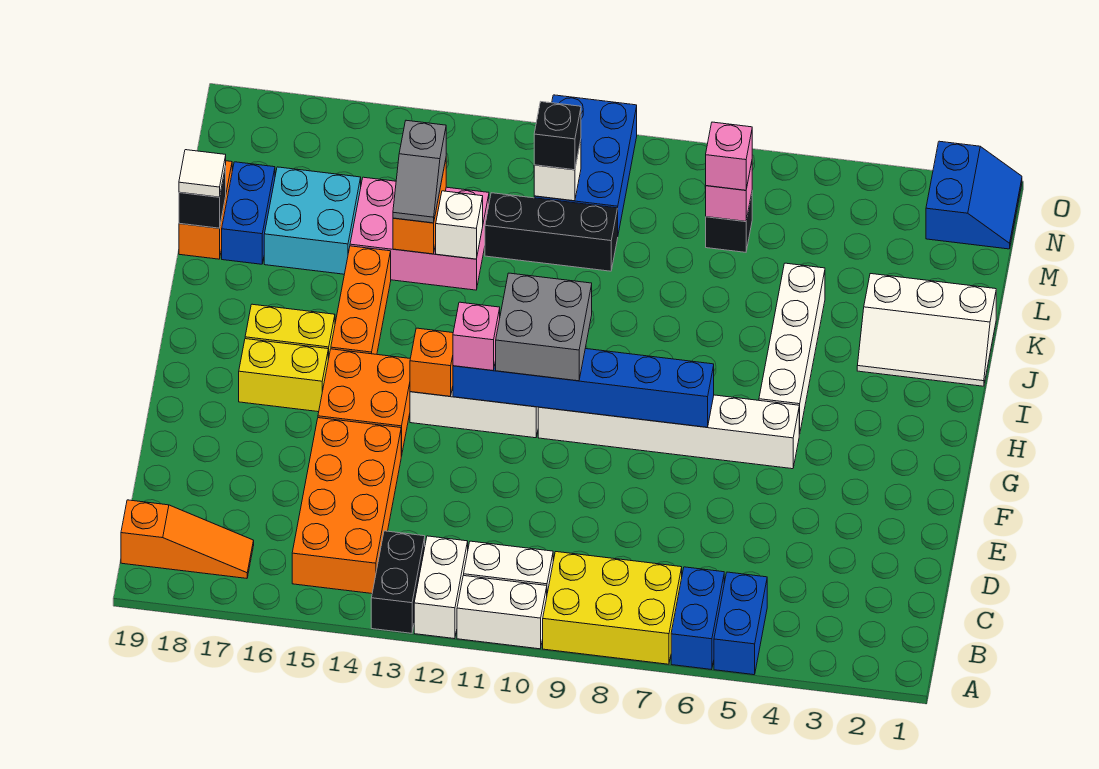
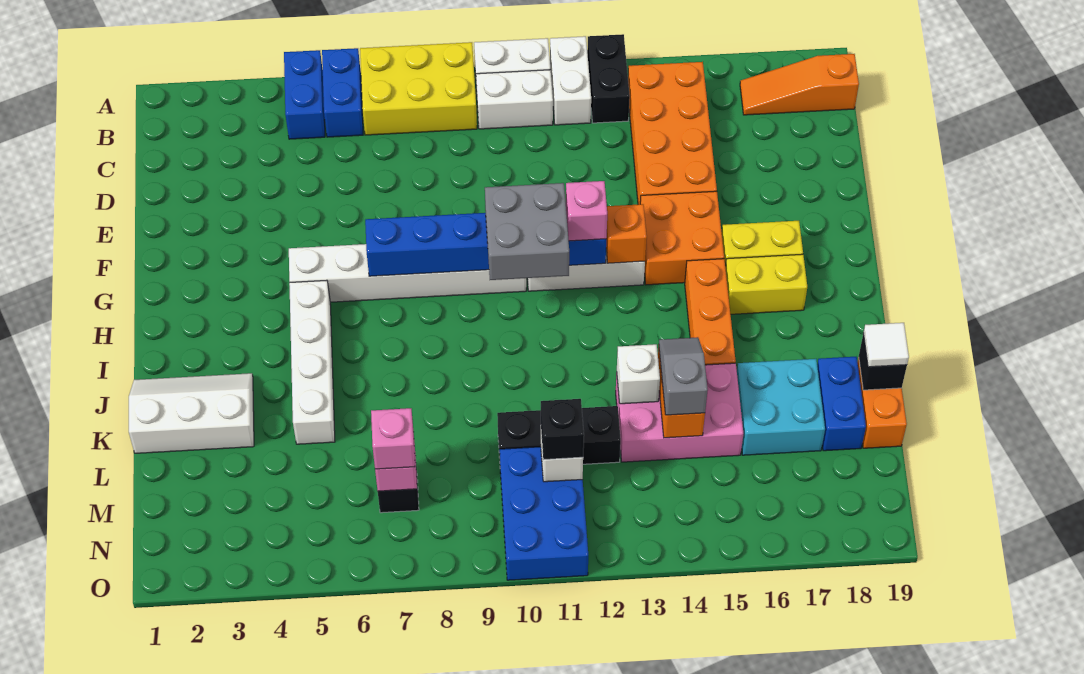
blue slope N1:O2 level 1 top 2 -> none

